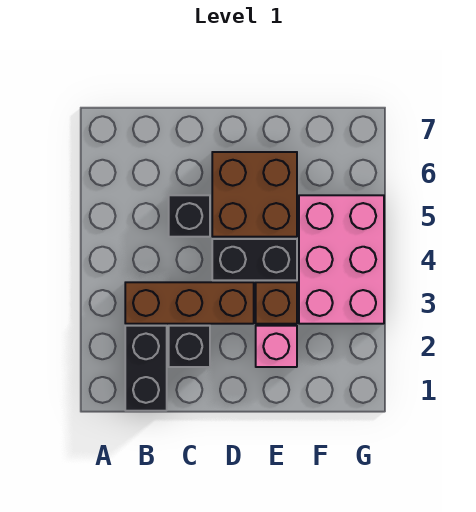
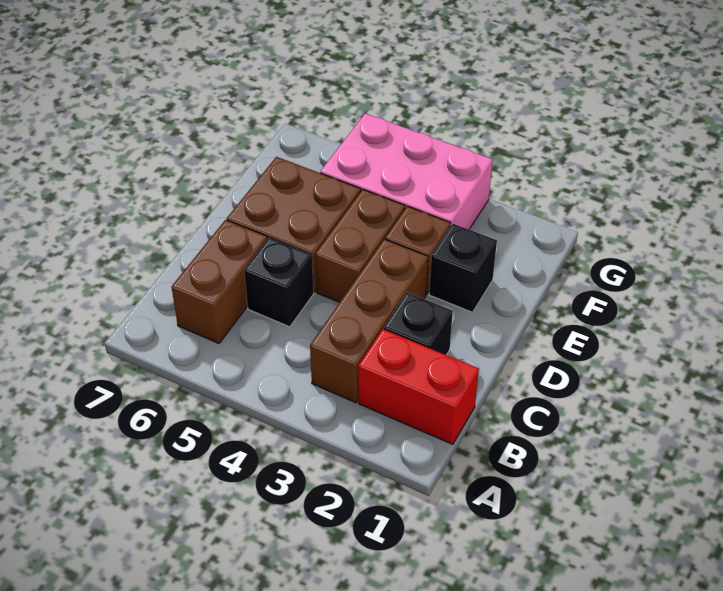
black brick B1:B2 level 1 -> red brick B1:B2 level 1
none -> brown brick B6:C6 level 1
black brick D4:E4 level 1 -> brown brick D4:E4 level 1
pink brick E2 level 1 -> black brick E2 level 1

